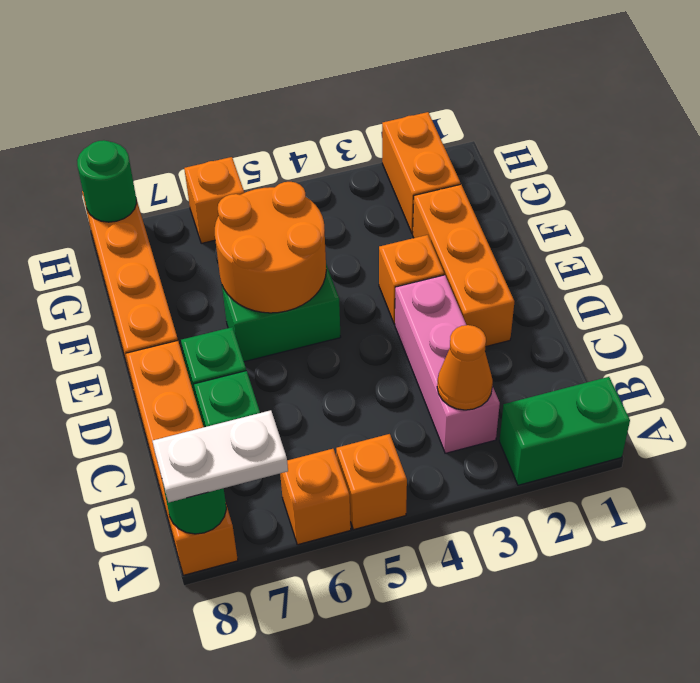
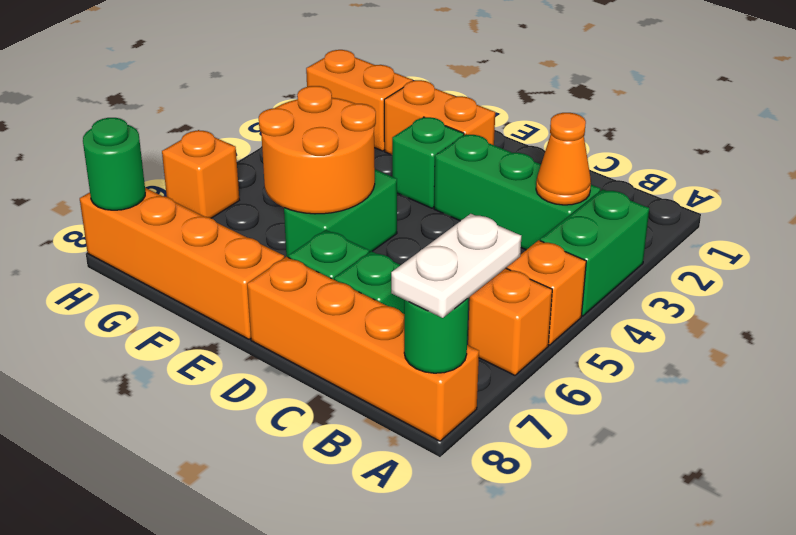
green brick A1:A2 level 1 -> green brick A3:A4 level 1
pink brick B3:D3 level 1 -> green brick B3:D3 level 1
orange brick D2:F2 level 1 -> orange brick E2:F2 level 1
orange brick E3 level 1 -> green brick E3 level 1

